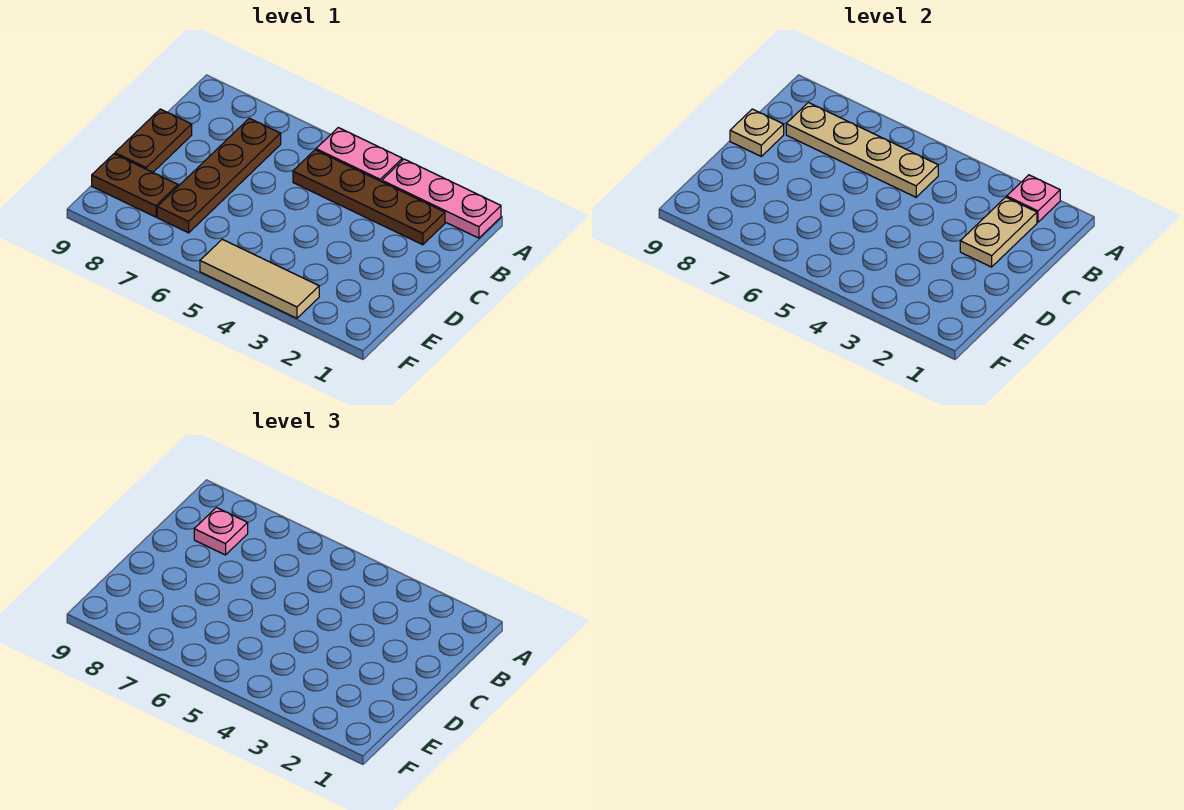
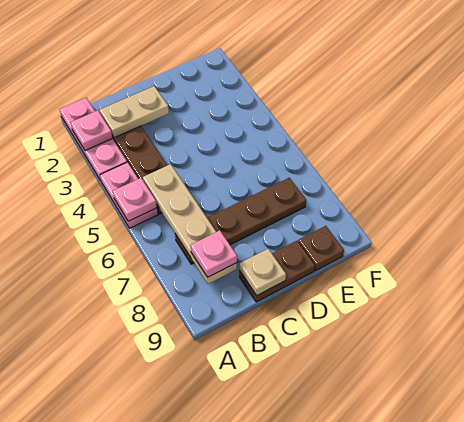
none -> pink plate A5 level 2
brown plate E8:E9 level 1 -> brown plate E9 level 1
tan tile F3:F5 level 1 -> none

